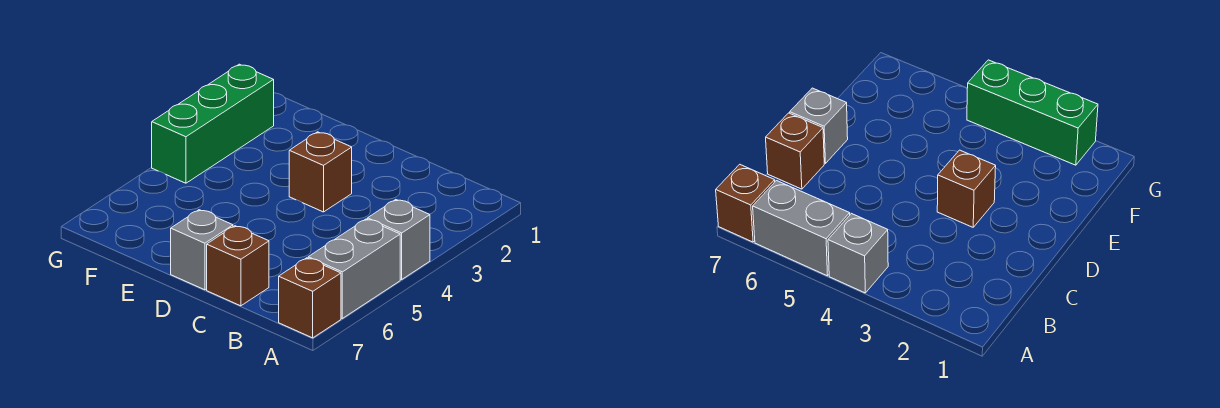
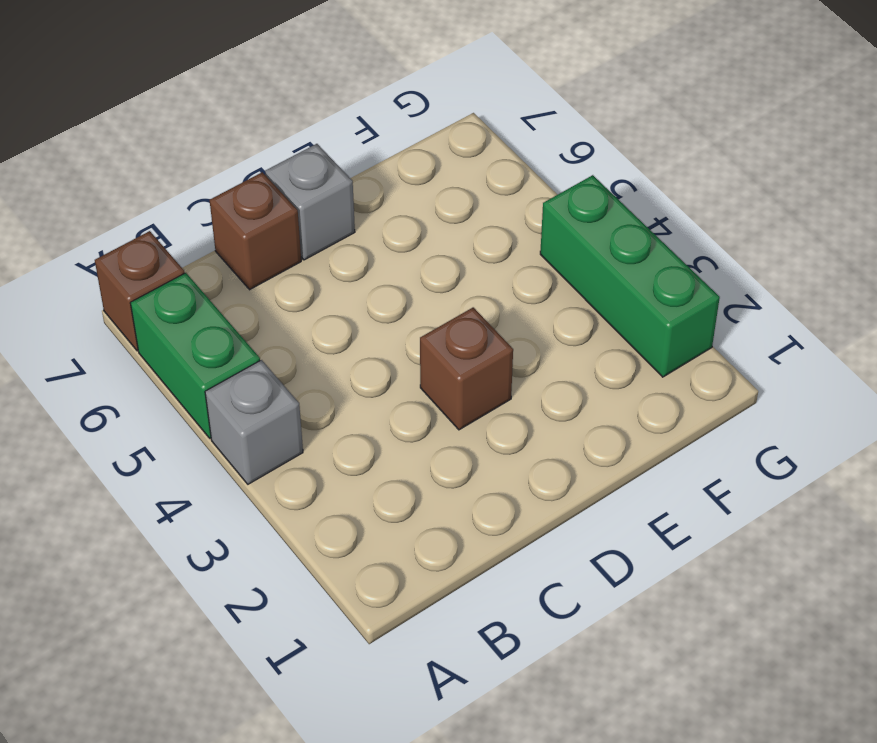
grey brick A5:A6 level 1 -> green brick A5:A6 level 1

